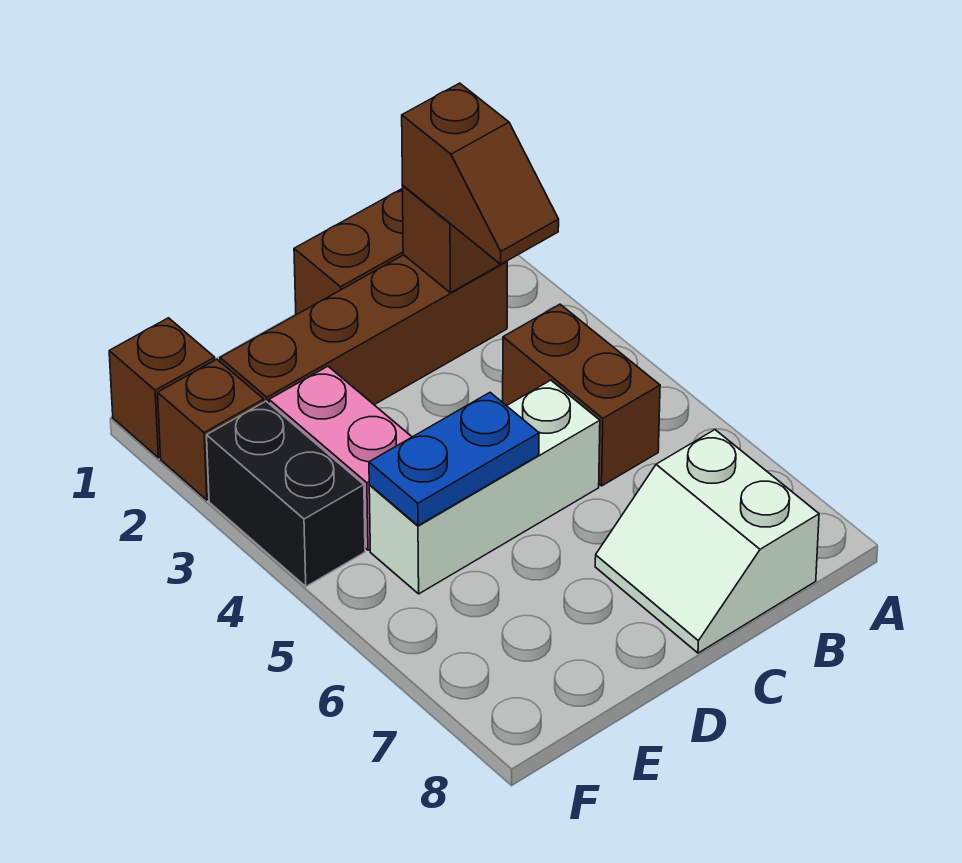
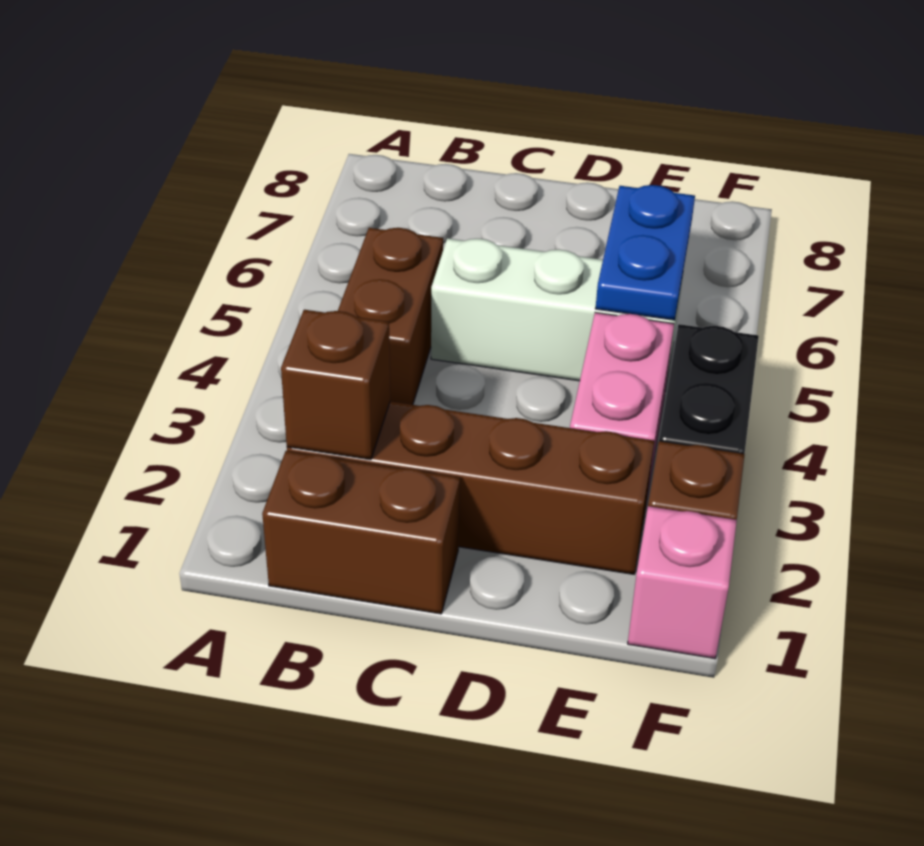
brown slope B2:B3 level 3 top 2 -> none
white slope B7:C8 level 1 top B -> none
blue plate D5:E5 level 2 -> blue plate E5:E6 level 2
brown brick F1 level 1 -> pink brick F1 level 1

